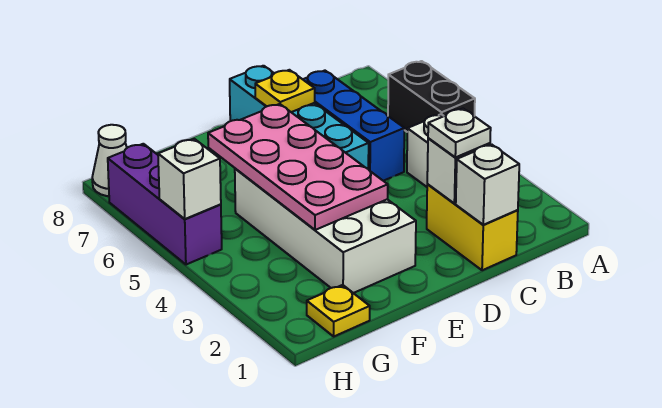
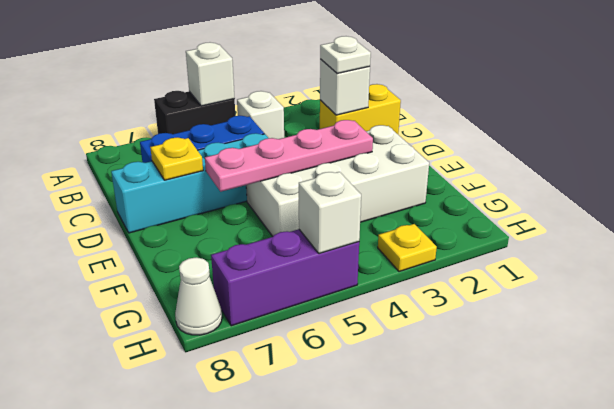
white brick C1 level 2 -> white brick A5 level 2
pink plate E3:F6 level 2 -> pink plate E3:E6 level 2
yellow plate G1 level 1 -> yellow plate H3 level 1

